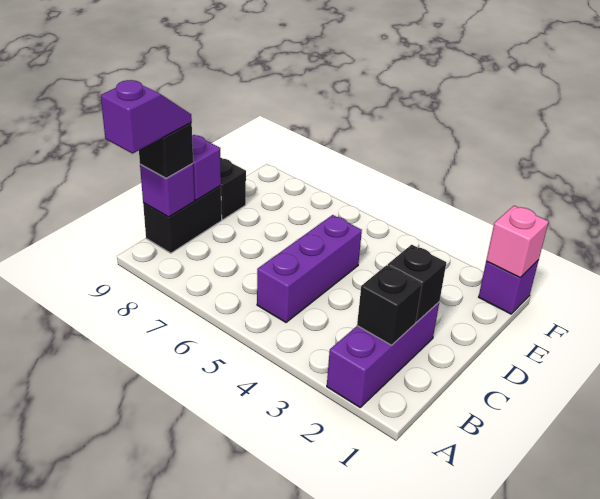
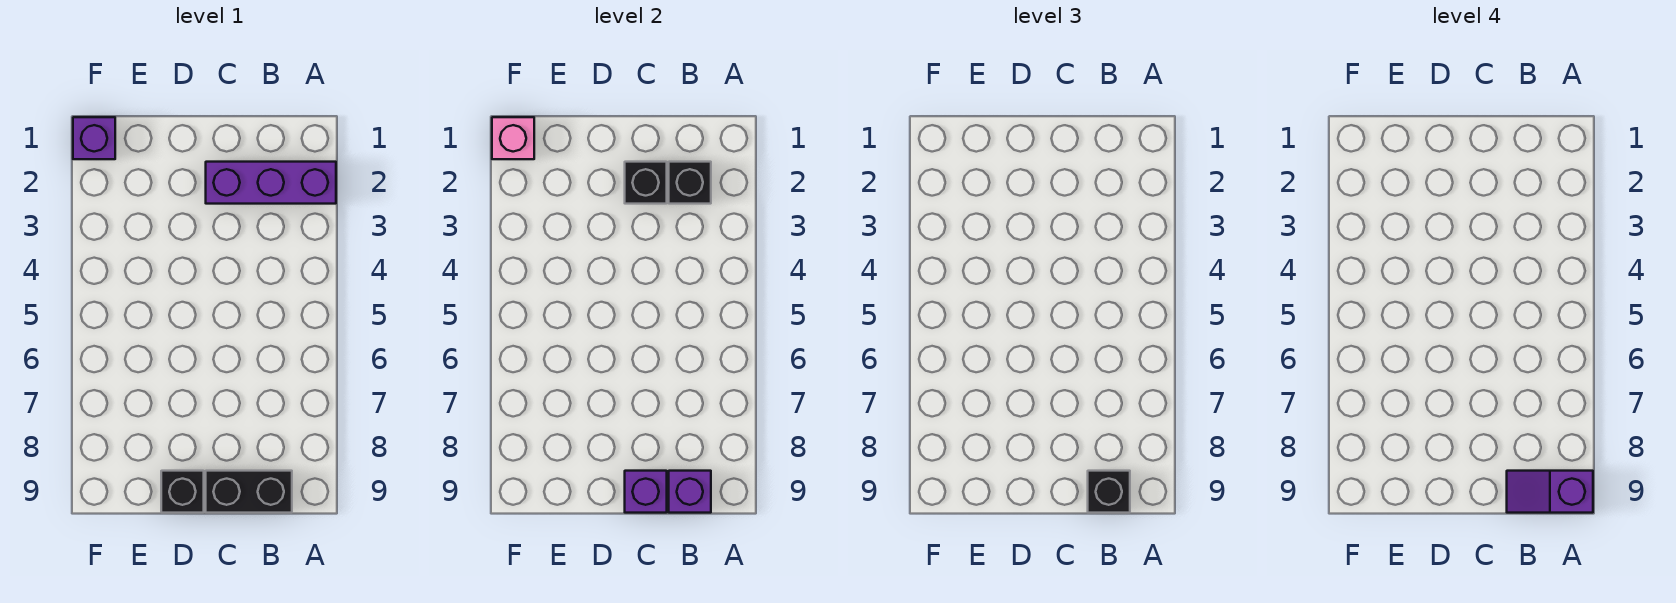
purple brick B5:D5 level 1 -> none

